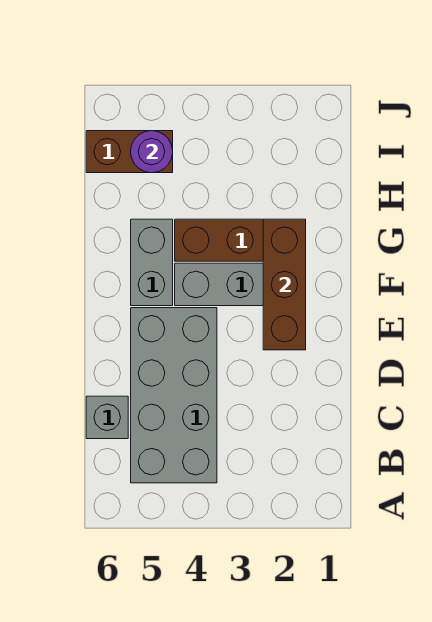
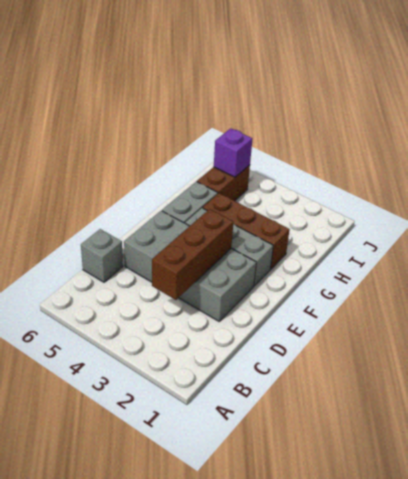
grey brick B4:E5 level 1 -> grey brick D2:E5 level 1
brown brick E2:G2 level 2 -> brown brick C3:E3 level 2
brown brick I5:I6 level 1 -> brown brick H5:I5 level 1
purple round brick I5 level 2 -> purple brick I5 level 2

